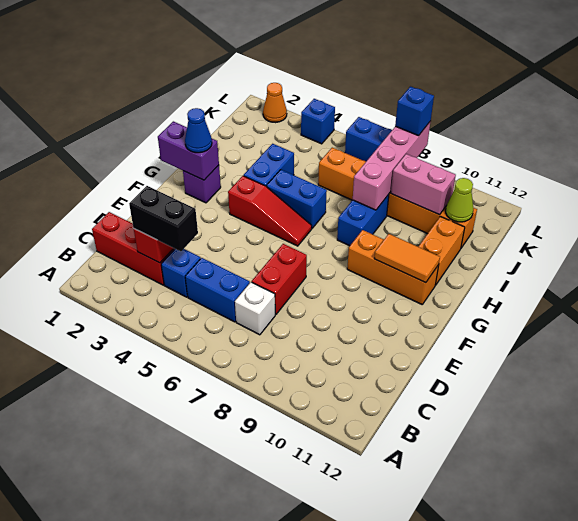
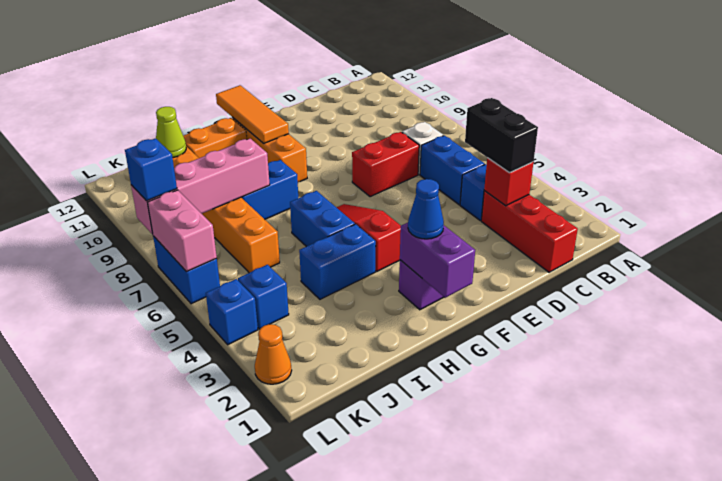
orange tile G10:G11 level 2 -> orange tile G10:G12 level 2
pink brick J9:J10 level 2 -> pink brick L6:L7 level 2
none -> blue brick K4 level 1

